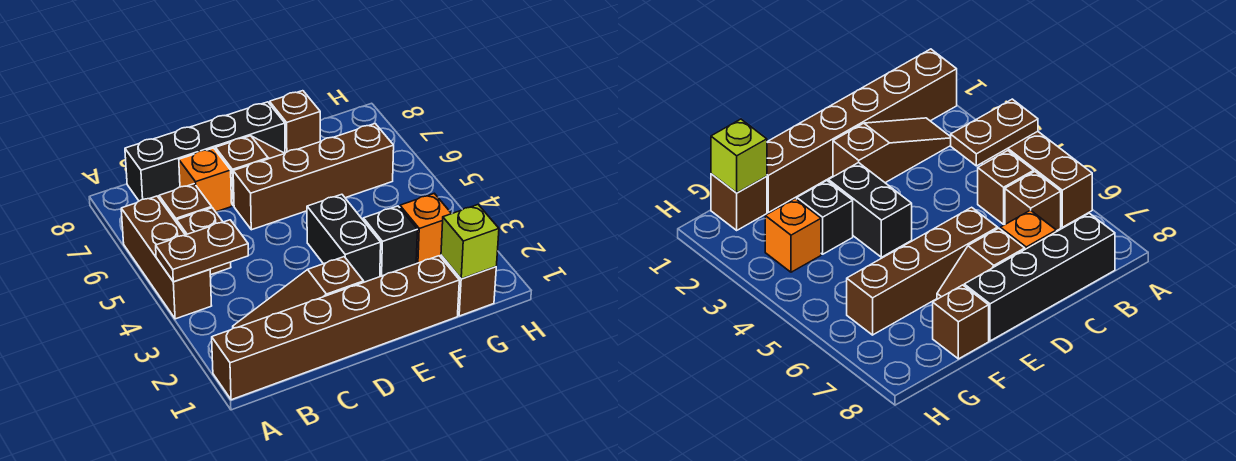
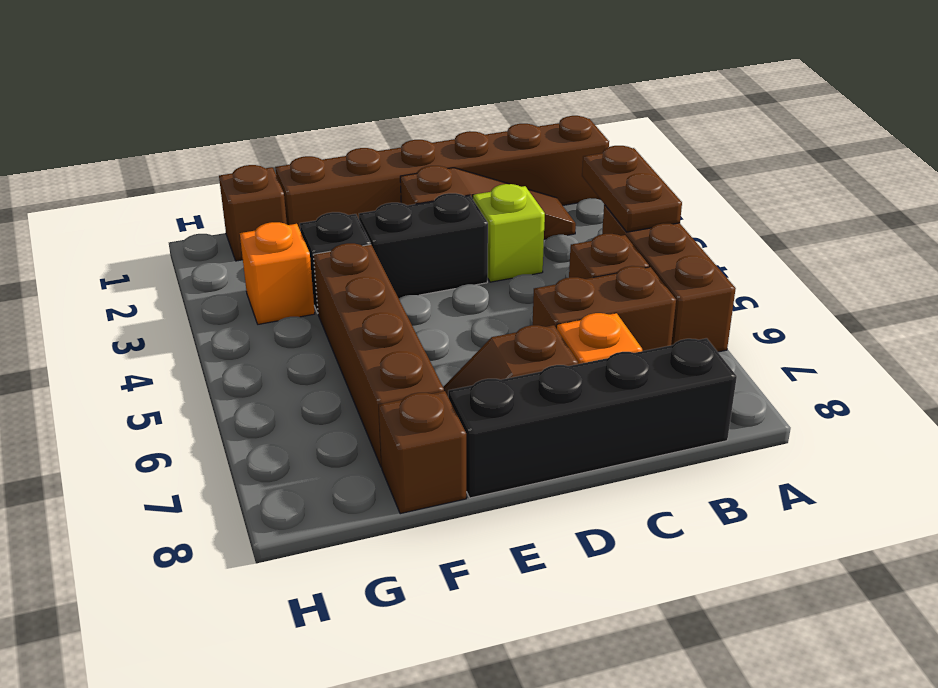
brown plate A4:B4 level 2 -> brown plate A3:A4 level 2
brown brick B6 level 1 -> brown brick B6:C6 level 1
brown brick D6:G6 level 1 -> brown brick F4:F7 level 1
black brick E3:E4 level 1 -> black brick D3:E3 level 1
lime brick G1 level 2 -> lime brick C3 level 1

